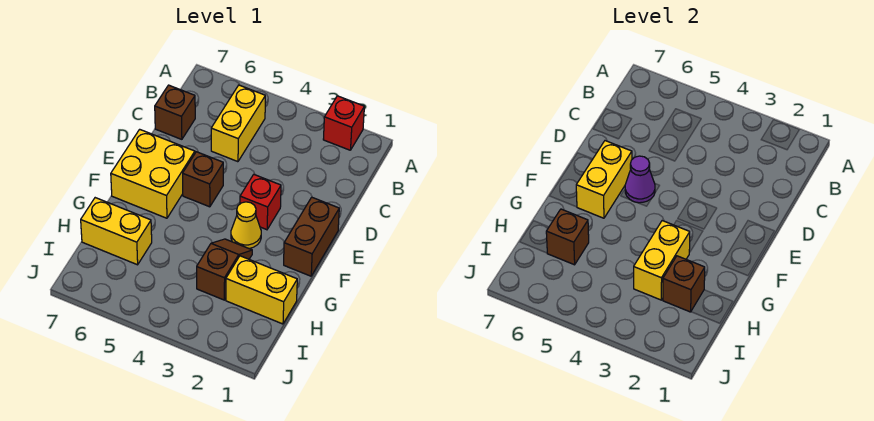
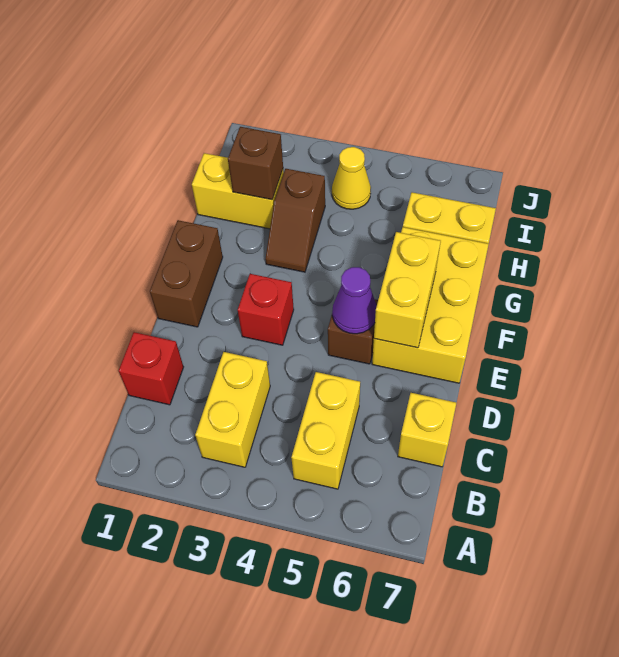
red brick A2 level 1 -> red brick C1 level 1
brown brick C7 level 1 -> yellow brick C7 level 1
yellow brick E6:F7 level 1 -> yellow brick E6:G7 level 1
yellow cone F3 level 1 -> yellow cone I4 level 1
yellow brick G3:H3 level 2 -> yellow brick B3:C3 level 1
brown brick H6 level 2 -> none

